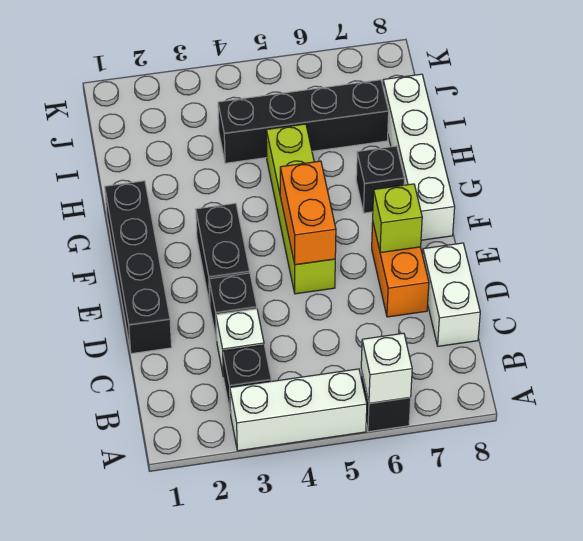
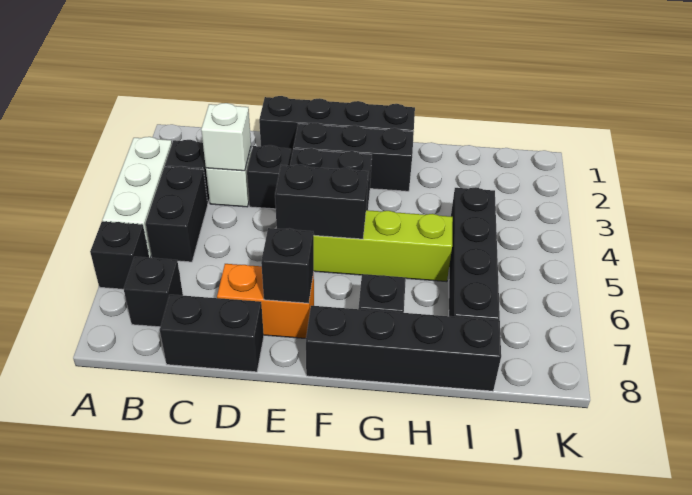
white brick A6 level 2 -> white brick C3 level 2
none -> black brick B4:B5 level 1
none -> black brick B7 level 1
white brick C8:D8 level 1 -> black brick C8:D8 level 1
none -> black brick E2:G2 level 1
orange brick E5:F5 level 2 -> black brick E5:F5 level 2
lime brick E7 level 2 -> black brick E7 level 2
white brick F8:I8 level 1 -> black brick F8:I8 level 1

